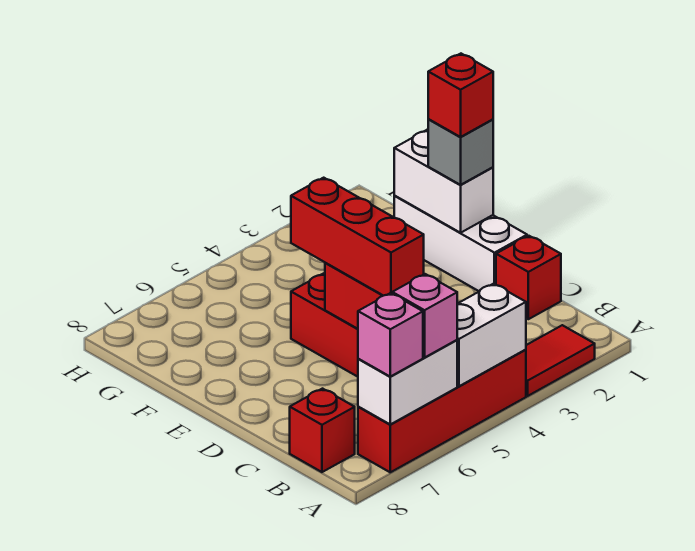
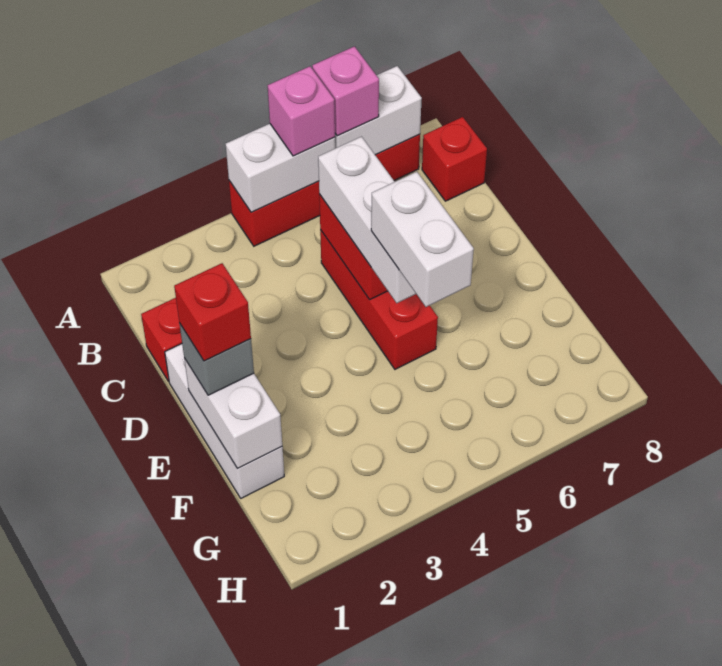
red tile A2:A3 level 1 -> none
pink brick A7 level 3 -> pink brick A5 level 3
red brick C5:E5 level 3 -> white brick C5:E5 level 3
none -> white brick E5:F5 level 4

